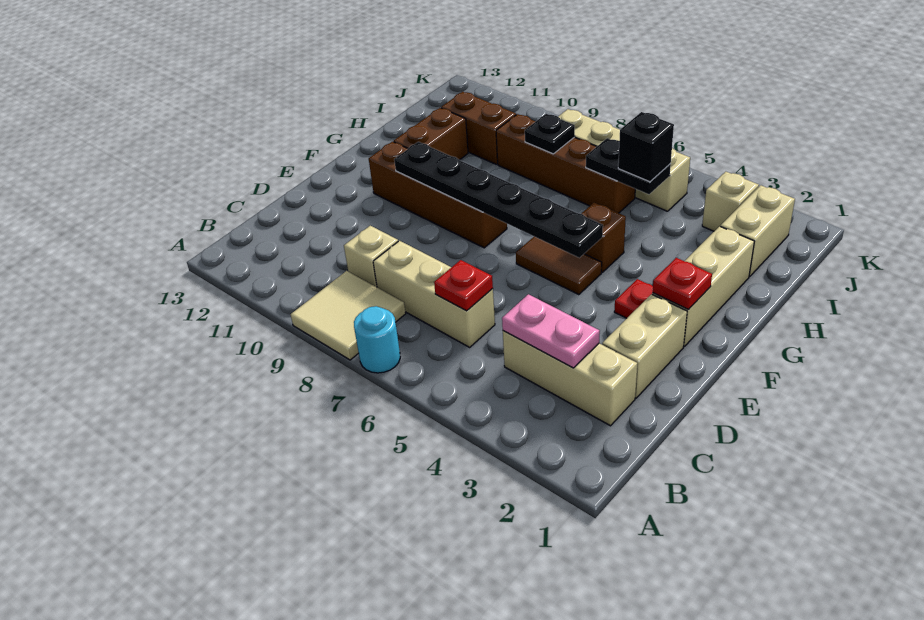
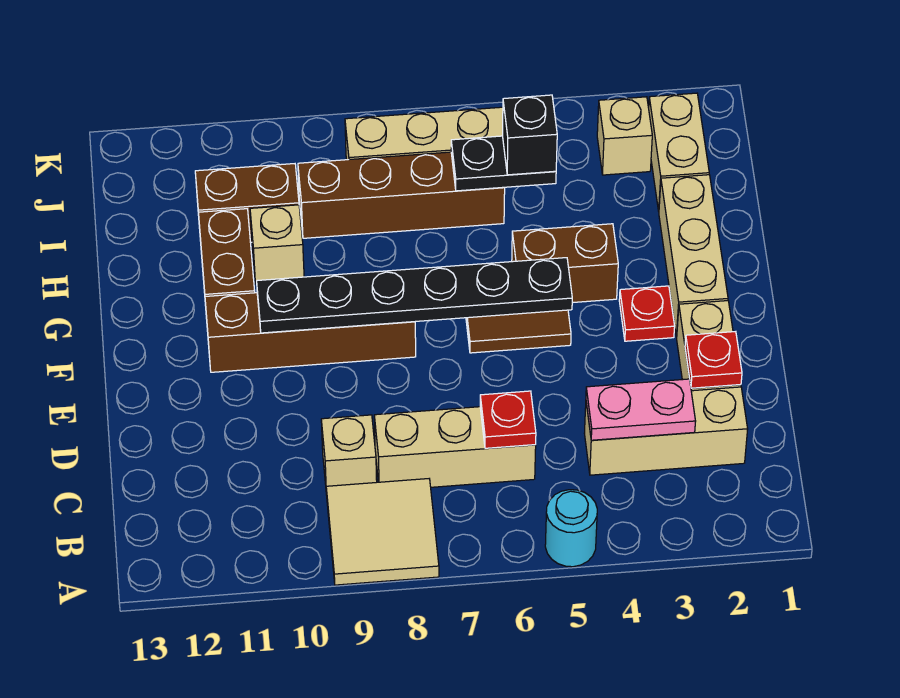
cyan round brick A7 level 1 -> cyan round brick A5 level 1
red plate F2 level 2 -> red plate D2 level 2
brown brick G5 level 1 -> brown brick G4:G5 level 1
none -> tan brick H10 level 1
black plate I8 level 2 -> none

